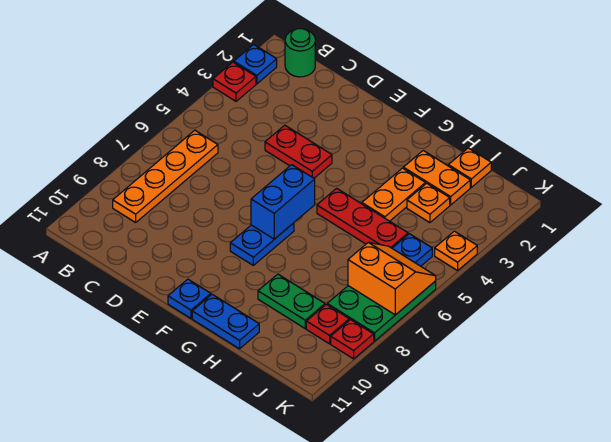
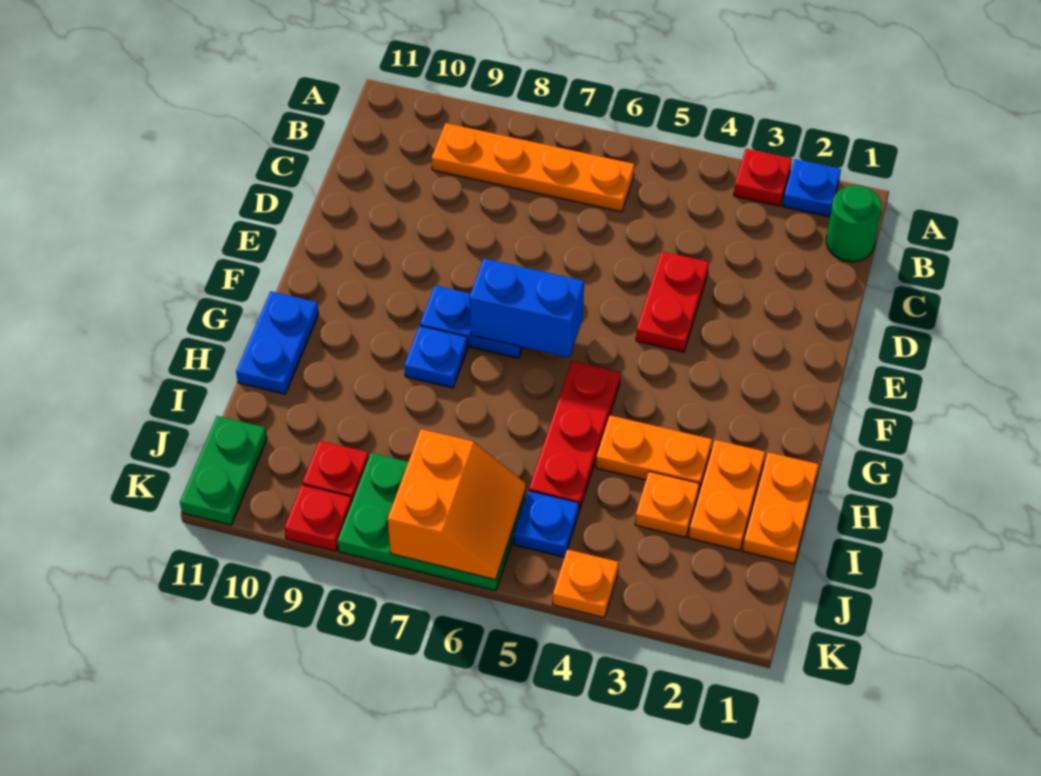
blue plate F11 level 1 -> blue plate G8 level 1
green plate H9:I9 level 1 -> green plate J11:K11 level 1
orange plate I1 level 1 -> orange plate H1:I1 level 1

